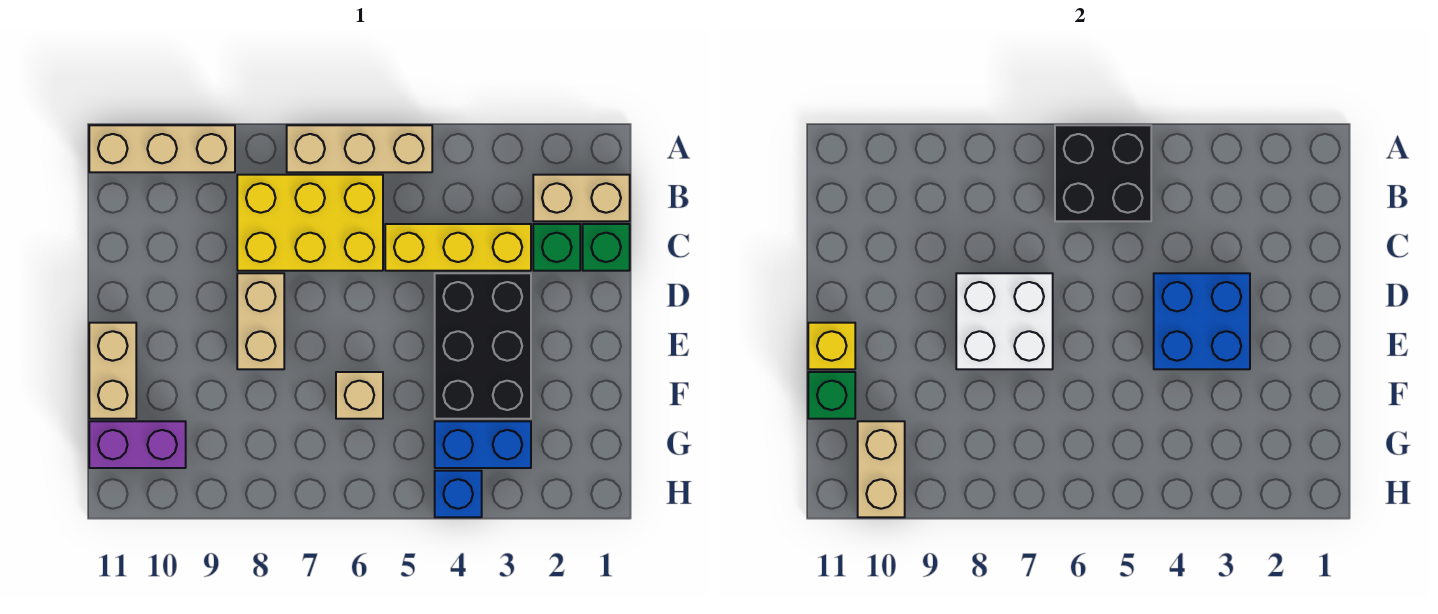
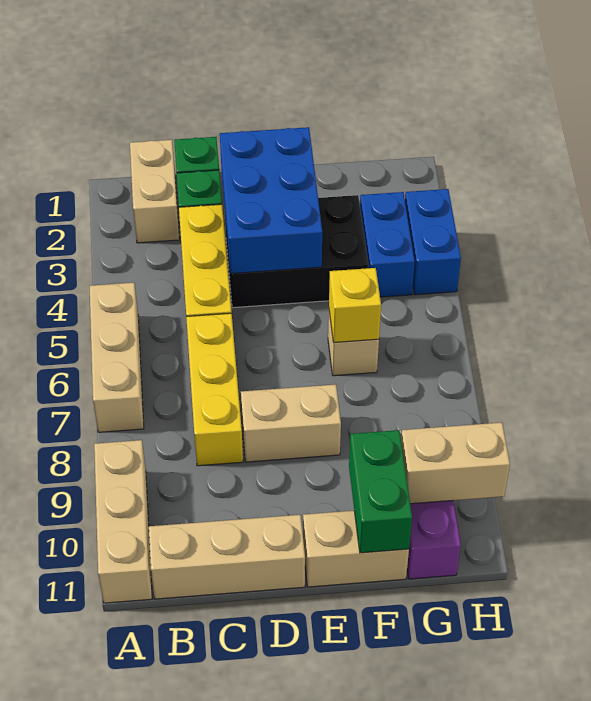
black brick A5:B6 level 2 -> none
yellow brick B6:C8 level 1 -> yellow brick C6:C8 level 1
none -> tan brick B11:D11 level 1
blue brick D3:E4 level 2 -> blue brick D2:E4 level 2
white brick D7:E8 level 2 -> none
yellow brick E11 level 2 -> yellow brick F6 level 2
green brick F11 level 2 -> green brick F10:F11 level 2
blue brick H4 level 1 -> blue brick H3:H4 level 1

